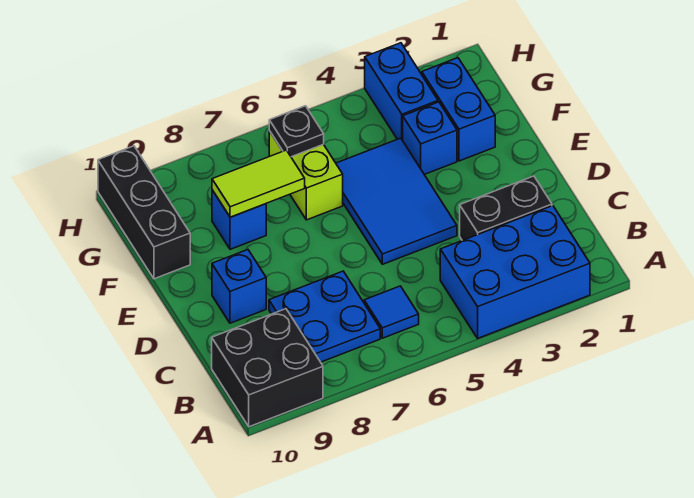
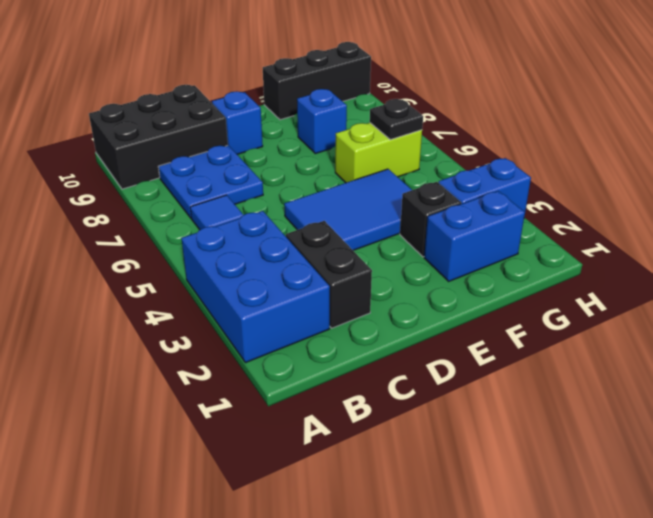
black brick A9:B10 level 1 -> black brick A9:C10 level 1
blue brick F3 level 1 -> black brick F3 level 1
lime tile F7:F8 level 2 -> none

